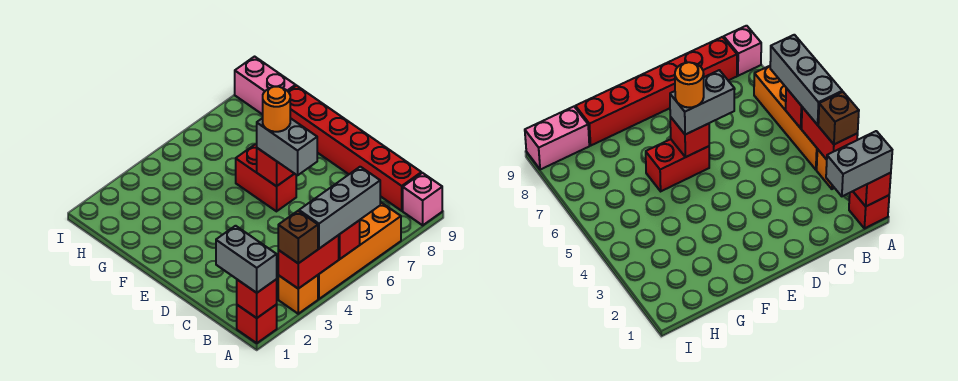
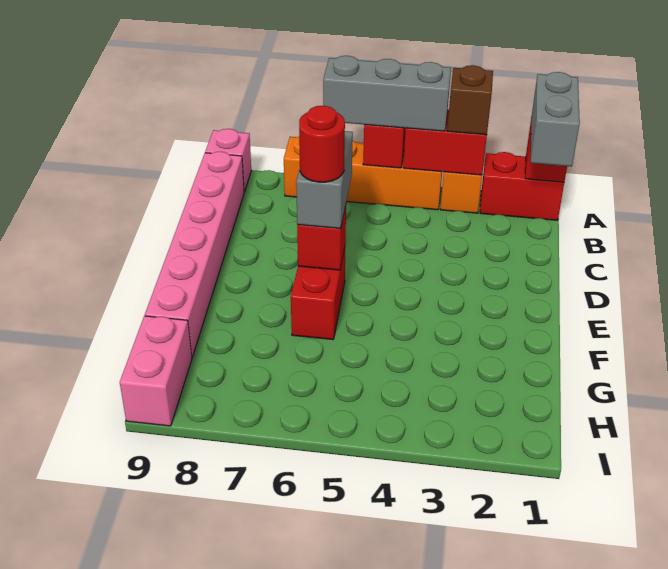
red brick A1 level 1 -> red brick A1:A2 level 1
red brick B9:G9 level 1 -> pink brick B9:G9 level 1
orange round brick E6 level 4 -> red round brick E6 level 4

